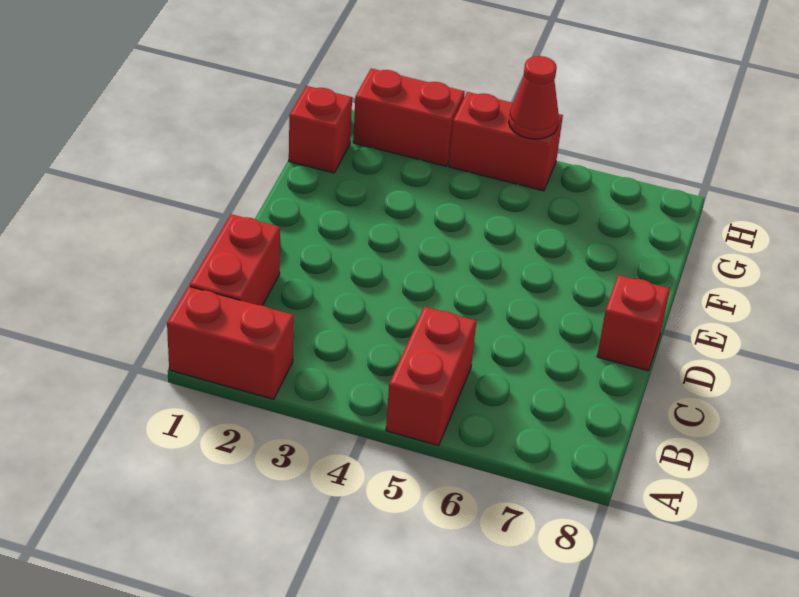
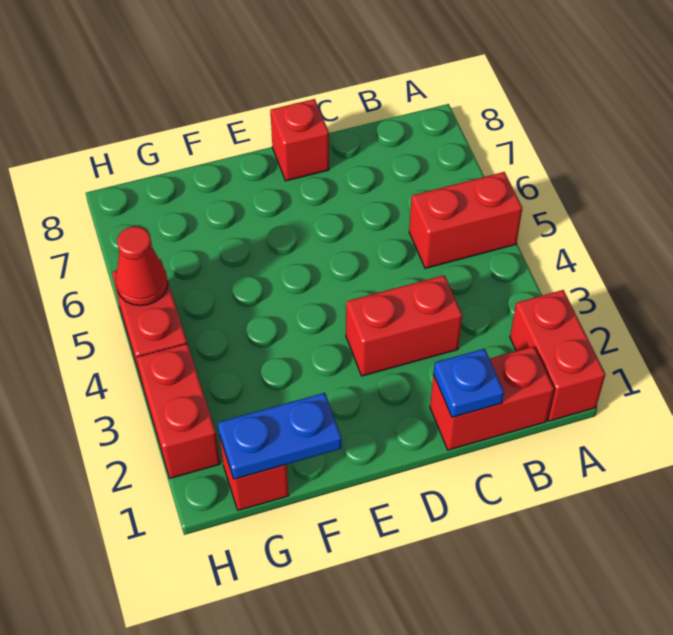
none -> blue plate C1 level 2
none -> red brick C3:D3 level 1
none -> blue plate F1:G1 level 2

